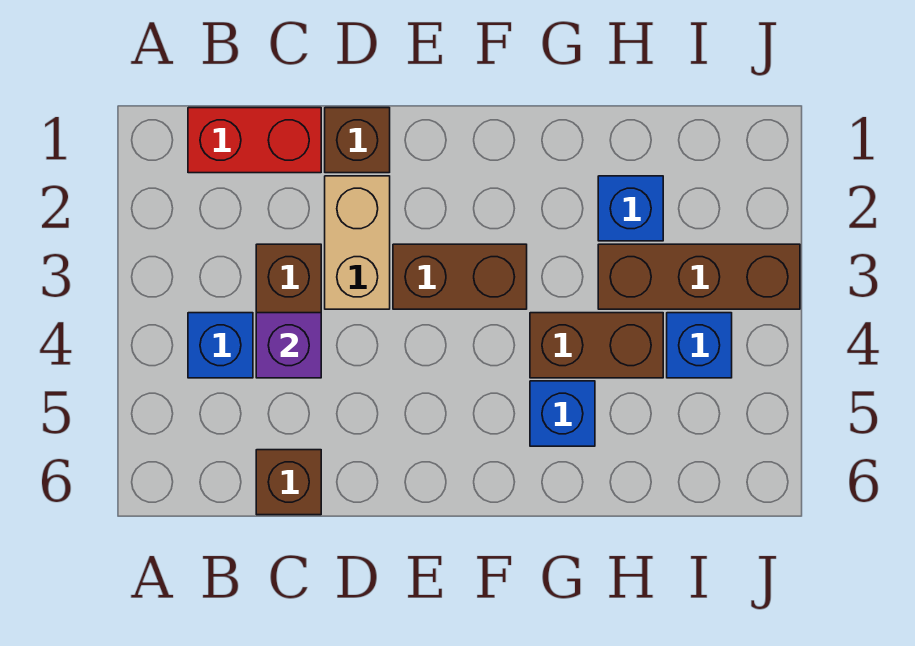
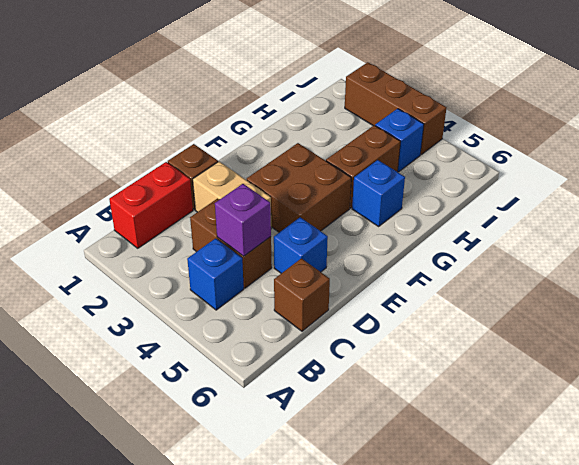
brown brick E3:F3 level 1 -> brown brick E3:F4 level 1
blue brick H2 level 1 -> blue brick D5 level 1
brown brick H3:J3 level 1 -> brown brick J2:J4 level 1

